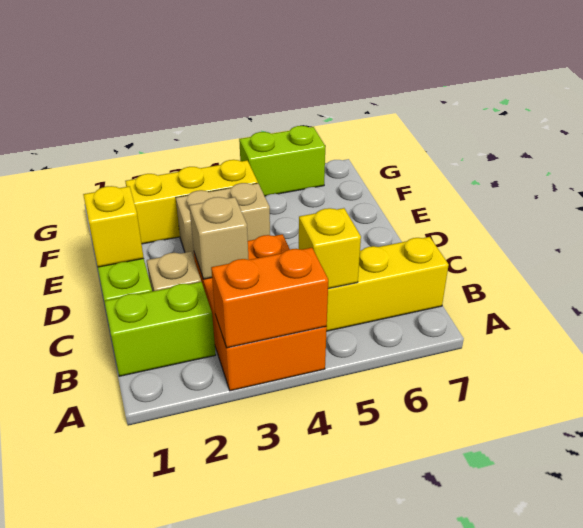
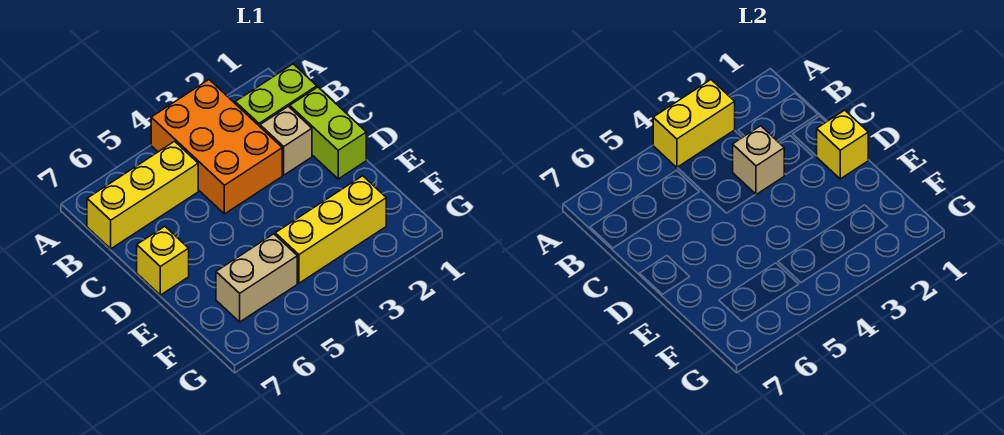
orange brick A3:A4 level 2 -> yellow brick A3:A4 level 2
yellow brick B5 level 2 -> yellow brick D7 level 1
tan brick E3:E4 level 1 -> tan brick F5:F6 level 1
lime brick G5:G6 level 1 -> none

